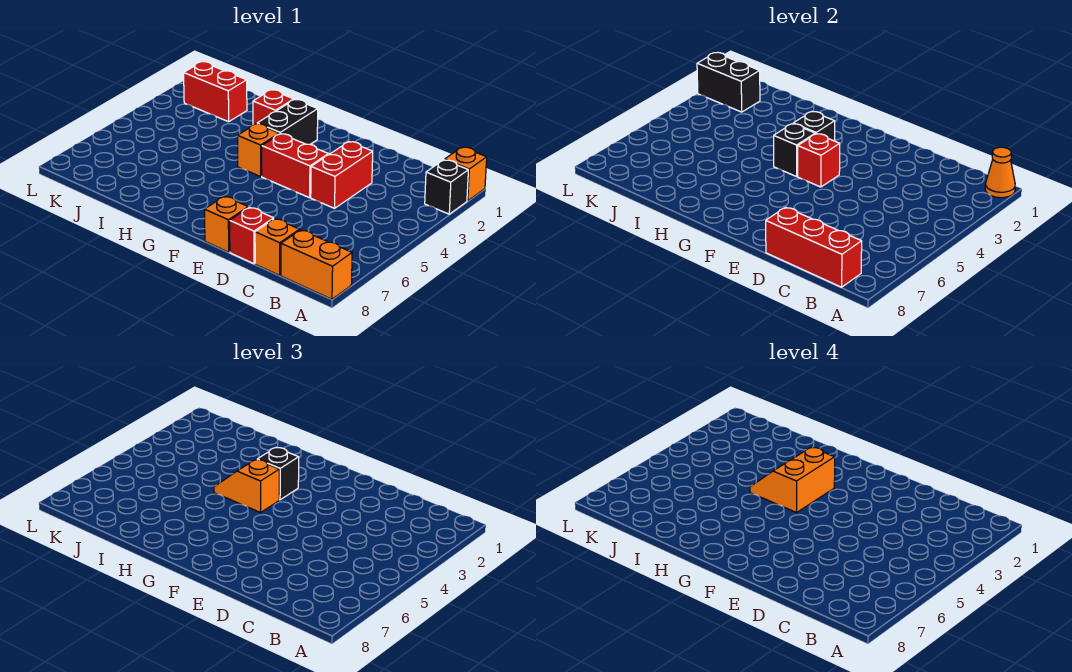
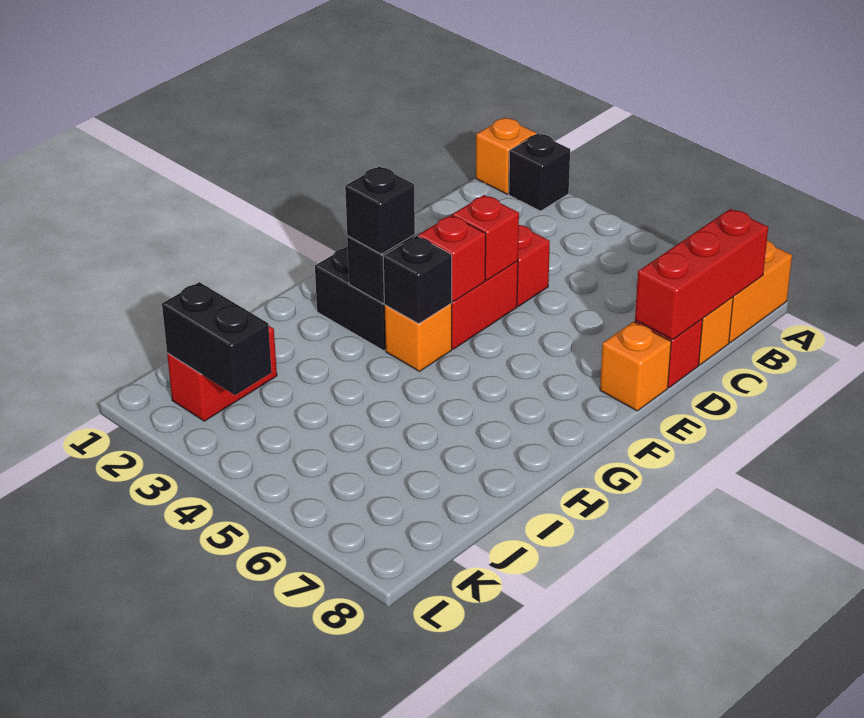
orange cone A1 level 2 -> none
orange slope G3:H4 level 4 top G -> none
orange slope G4:H4 level 3 top G -> none
red brick H2 level 1 -> red brick E4 level 2
black brick K2:L2 level 2 -> black brick K2:K3 level 2

